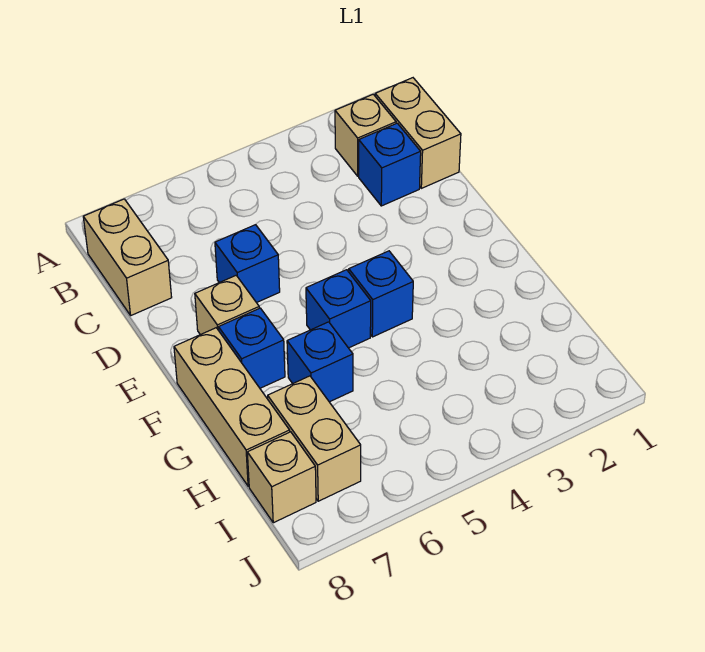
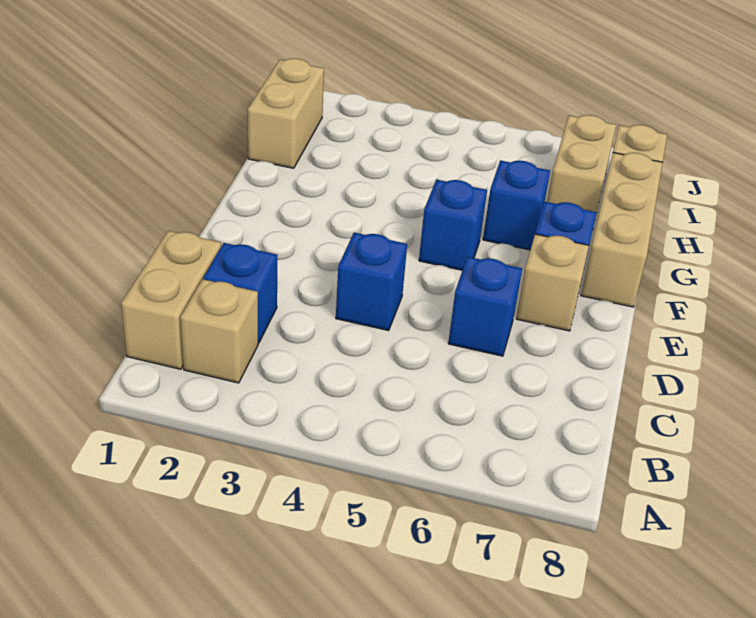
tan brick B8:C8 level 1 -> tan brick H1:I1 level 1
blue brick F4 level 1 -> blue brick D4 level 1

